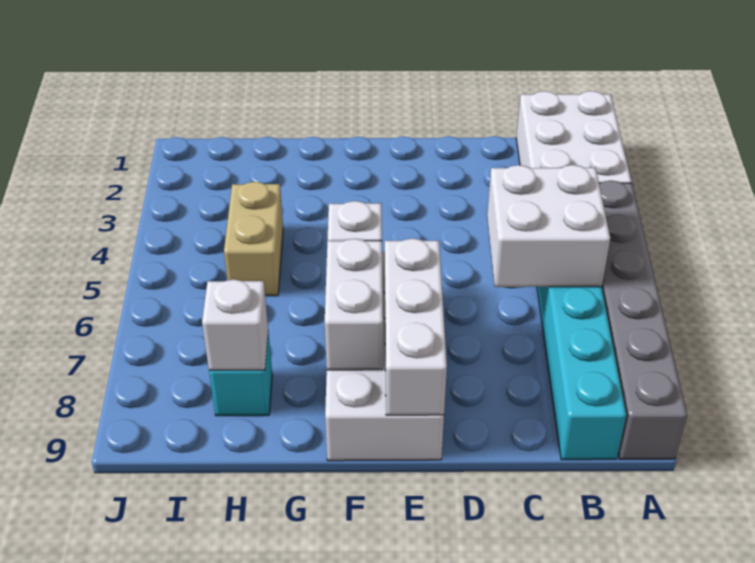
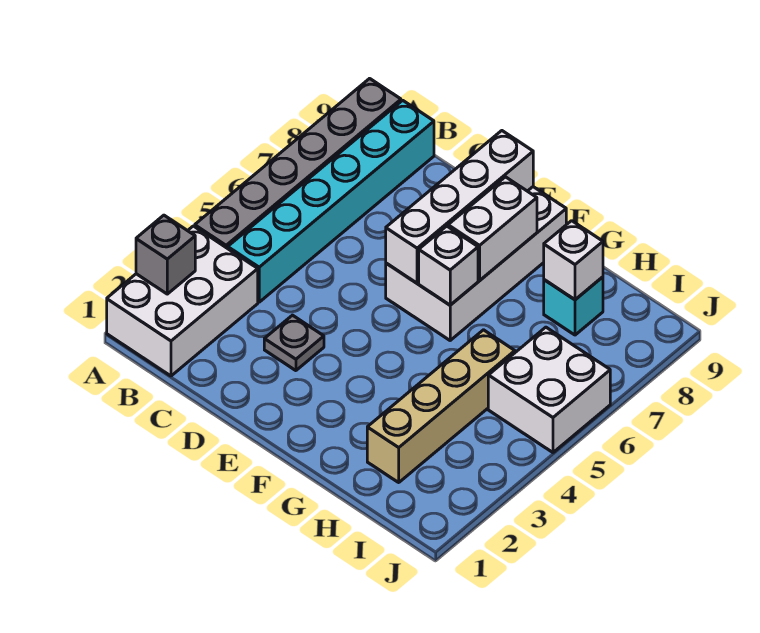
none -> grey brick A2 level 2
white brick B5:C6 level 2 -> white brick I5:J6 level 1
none -> grey plate D3 level 1
white brick E7:E9 level 2 -> white brick E6:E9 level 2
tan brick H4:H5 level 1 -> tan brick H2:H5 level 1

